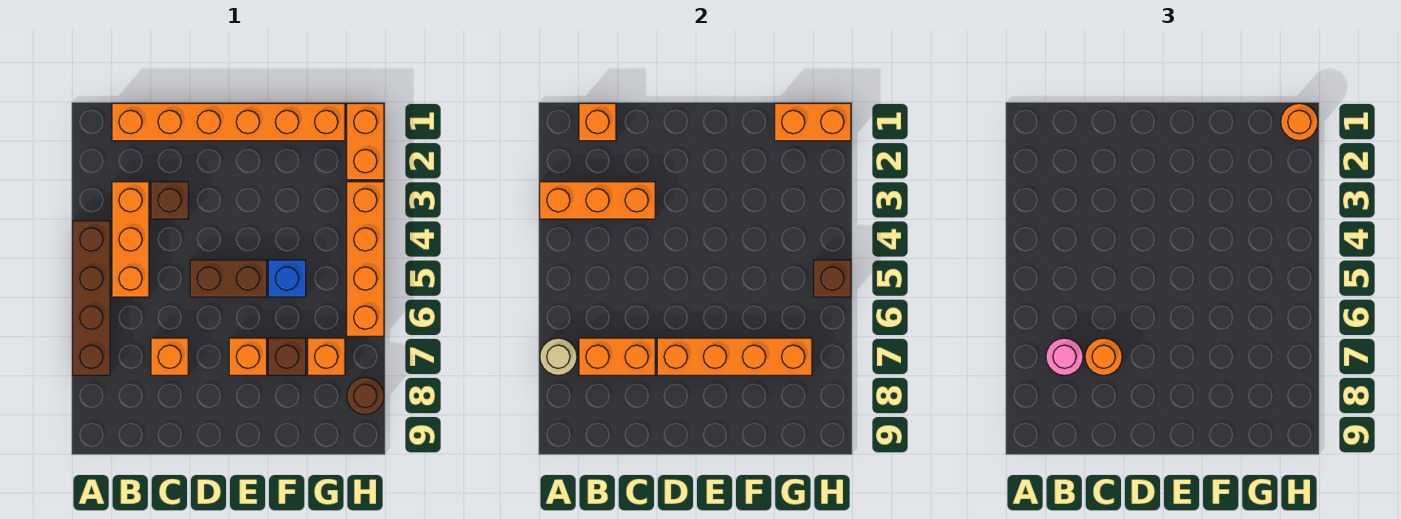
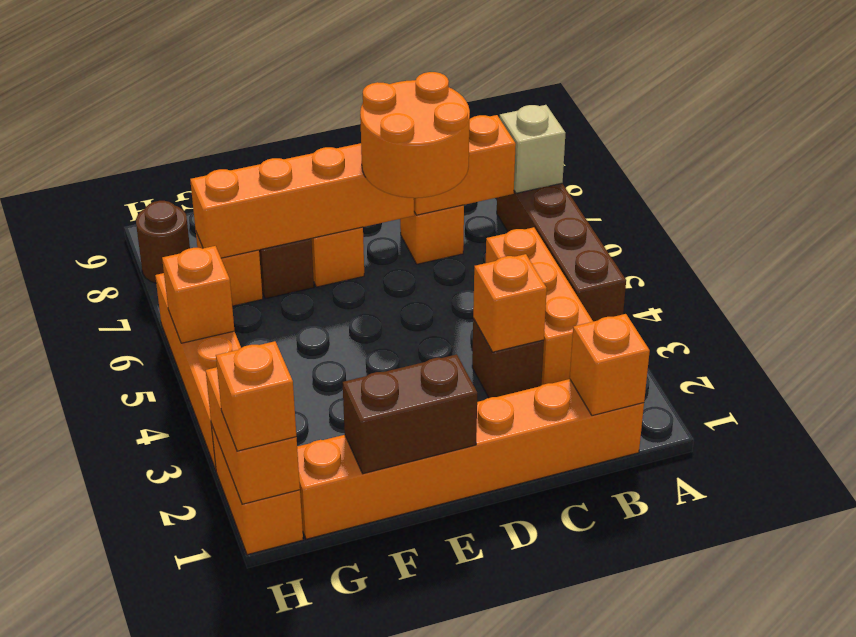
orange brick A3:C3 level 2 -> orange brick C3 level 2
tan round brick A7 level 2 -> tan brick A7 level 2
pink round brick B7 level 3 -> none
orange round brick C7 level 3 -> orange round brick C6:D7 level 3
brown brick D5:E5 level 1 -> brown brick E1:F1 level 2
blue brick F5 level 1 -> none
orange brick G1:H1 level 2 -> orange brick H1:H2 level 2
orange round brick H1 level 3 -> orange brick H1 level 3
brown brick H5 level 2 -> orange brick H5 level 2

